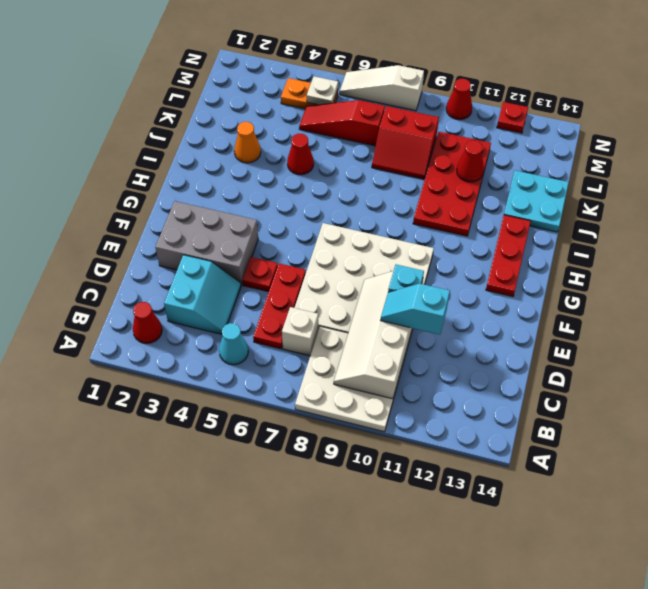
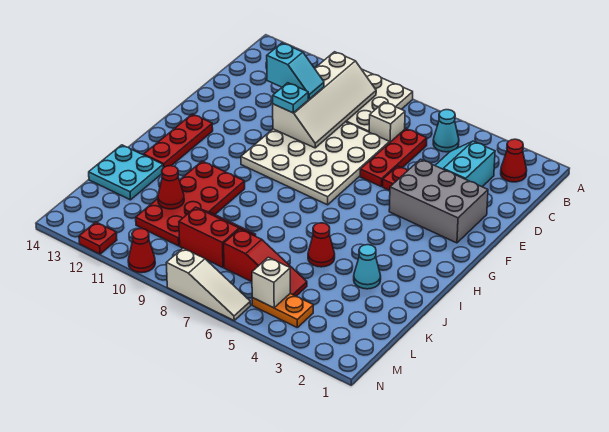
orange cone J3 level 1 -> cyan cone J3 level 1
white plate M5 level 2 -> white brick M5 level 2

